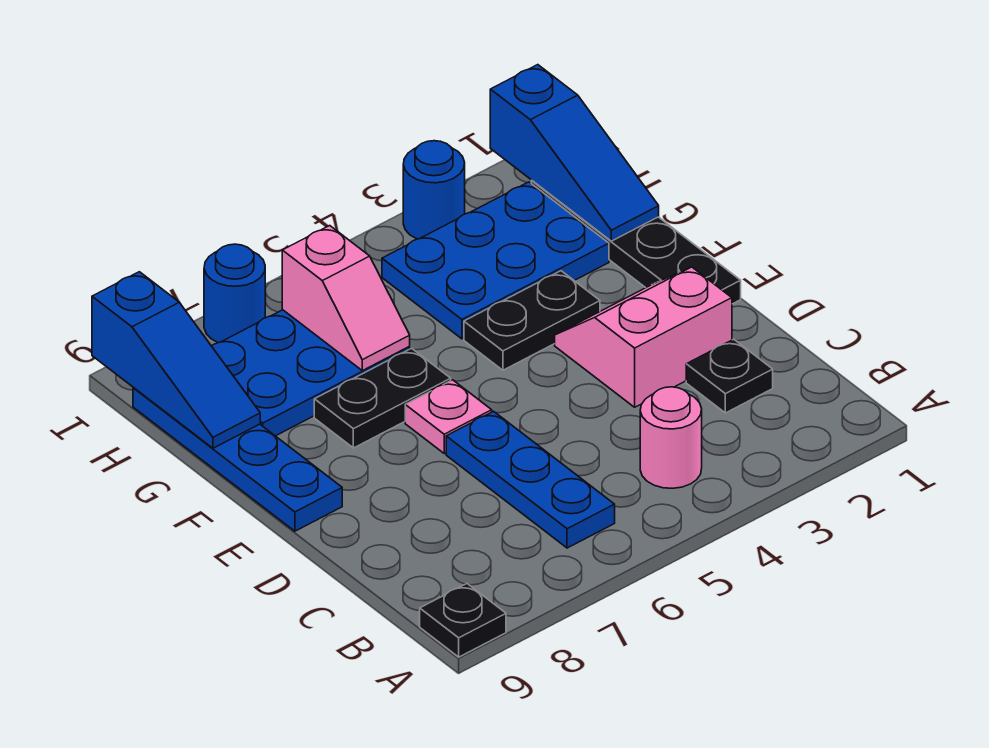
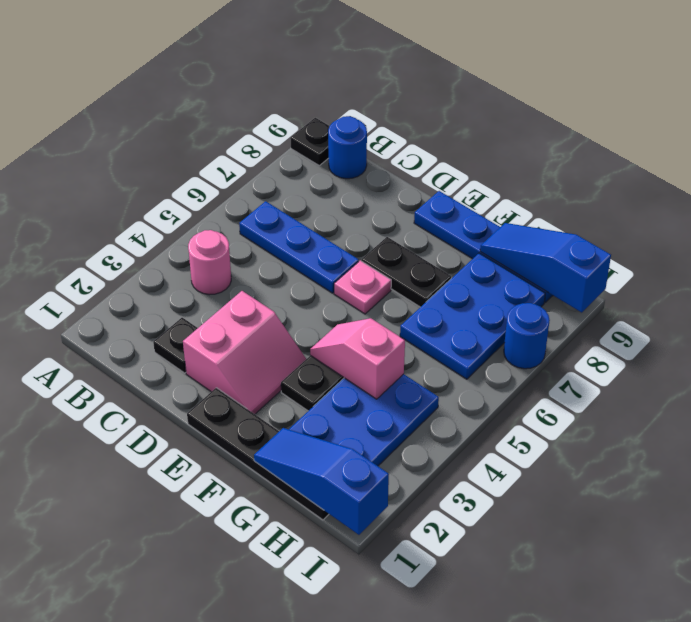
black plate F6:F7 level 1 -> black plate E7:F7 level 1
pink slope G6:H6 level 2 top H -> pink slope F4:G4 level 2 top G
blue round brick I3 level 1 -> blue round brick B9 level 1

